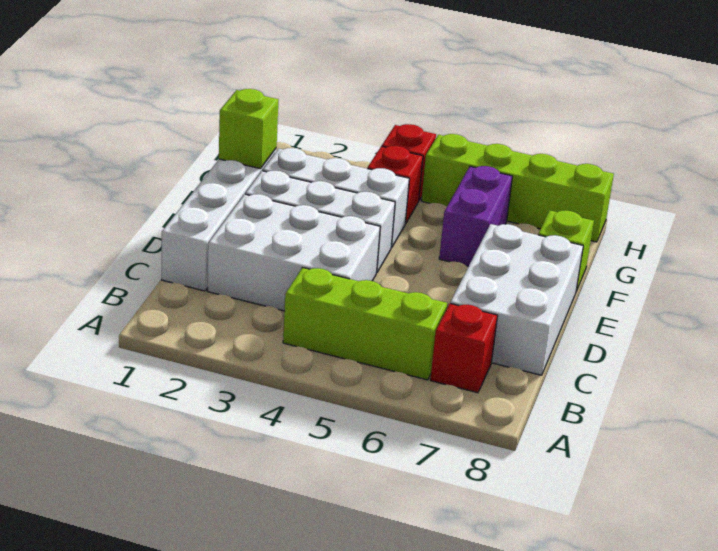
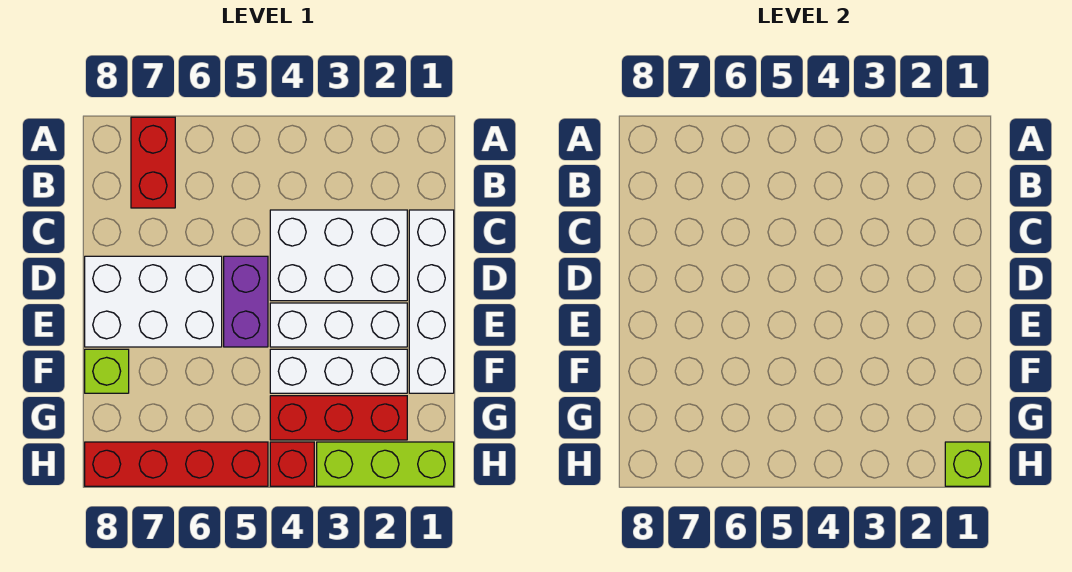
lime brick B4:B6 level 1 -> lime brick H1:H3 level 1
red brick B7 level 1 -> red brick A7:B7 level 1
white brick C7:E8 level 1 -> white brick D6:E8 level 1
lime brick F1 level 2 -> lime brick H1 level 2
purple brick F6:G6 level 1 -> purple brick D5:E5 level 1
red brick G4 level 1 -> red brick G2:G4 level 1
lime brick H5:H8 level 1 -> red brick H5:H8 level 1

